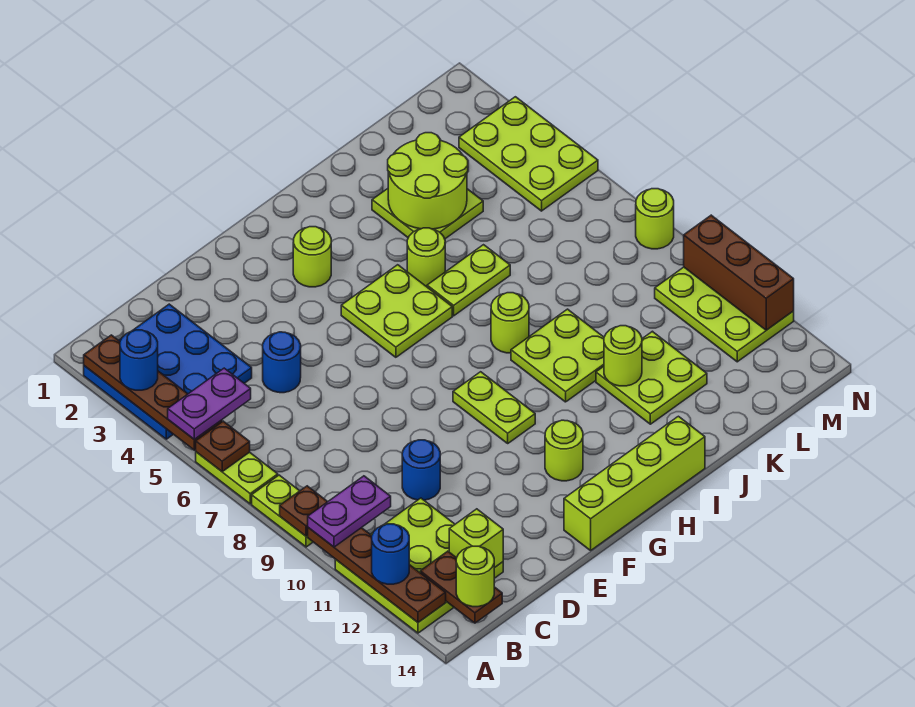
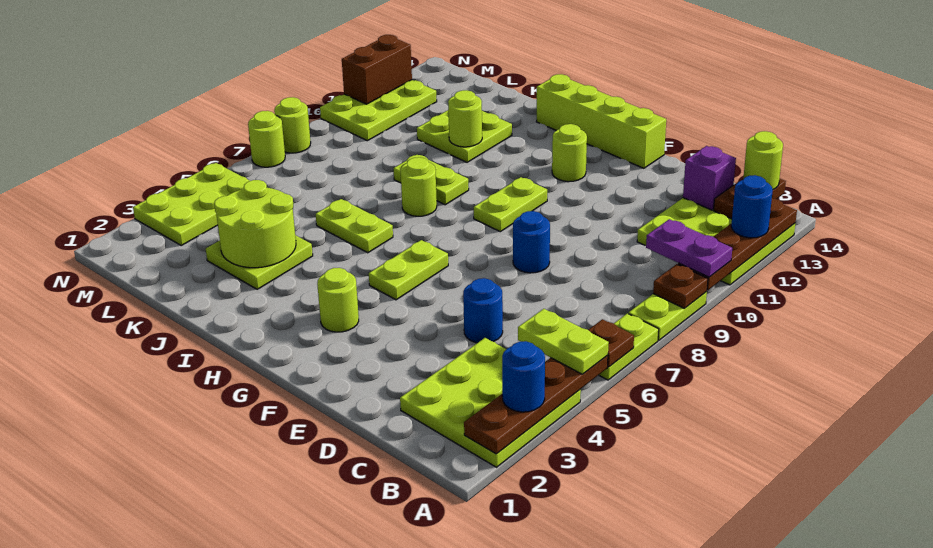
blue plate A2:C4 level 1 -> lime plate A2:C4 level 1
purple plate A5:B5 level 3 -> lime plate A5:B5 level 3
lime brick C13 level 2 -> purple brick C13 level 2
blue round brick D10 level 1 -> blue round brick E8 level 1
lime plate G5:H6 level 1 -> lime plate G5:G6 level 1
lime round brick I5 level 1 -> lime round brick N7 level 1
lime plate I9:J10 level 1 -> lime plate I9:J9 level 1
brown brick N10:N12 level 2 -> brown brick N11:N12 level 2

